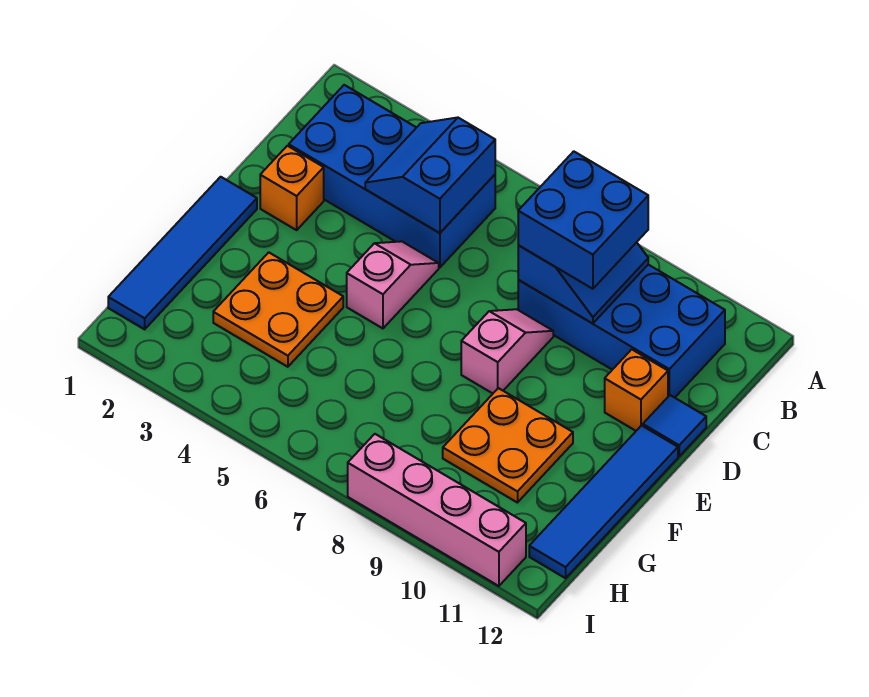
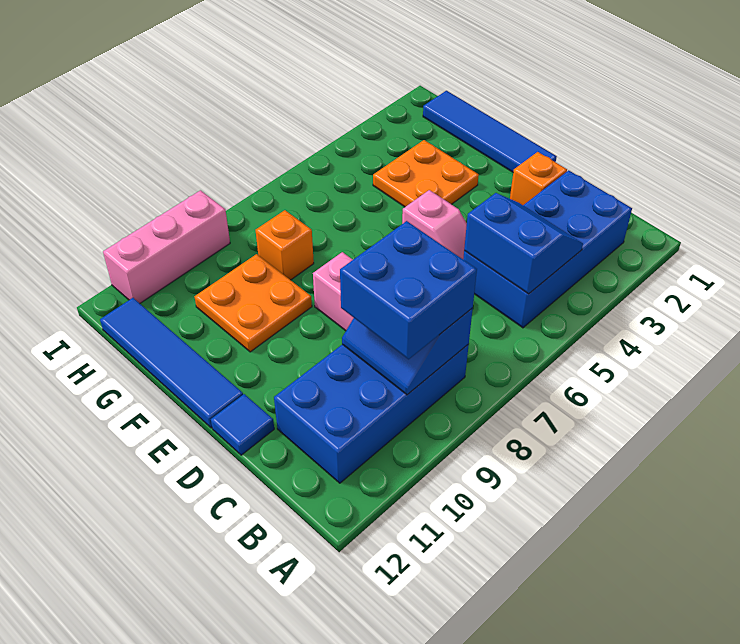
orange brick D11 level 1 -> orange brick G8 level 1
pink brick I8:I11 level 1 -> pink brick I9:I11 level 1

